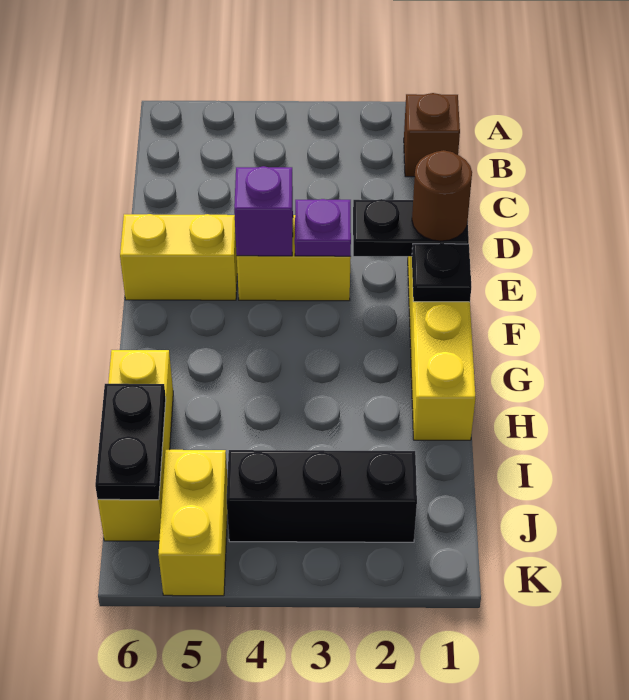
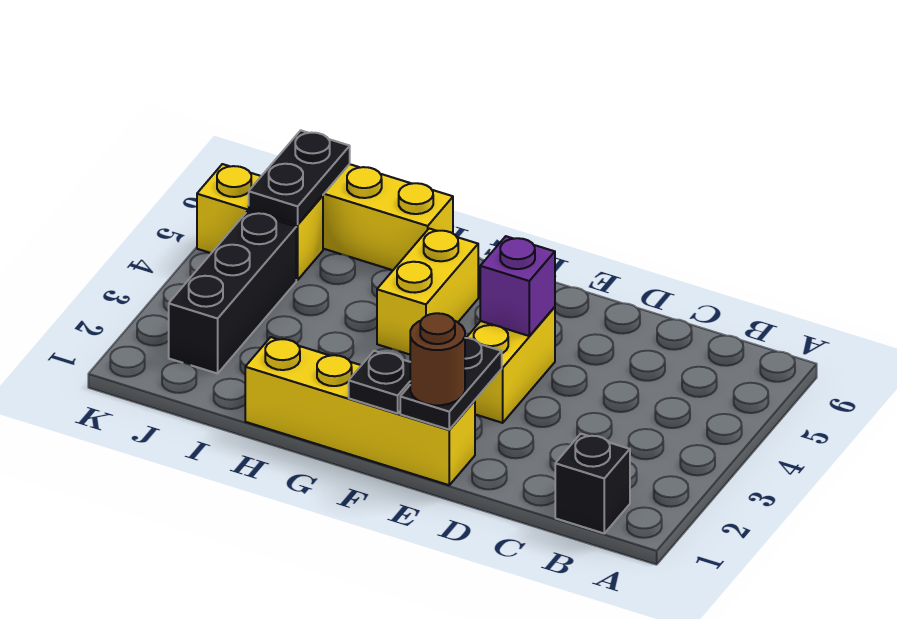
brown brick B1 level 1 -> black brick B1 level 1
purple plate E3 level 2 -> none
yellow brick E5:E6 level 1 -> yellow brick G4:G5 level 1
black plate I6:J6 level 2 -> black plate J5:J6 level 2

